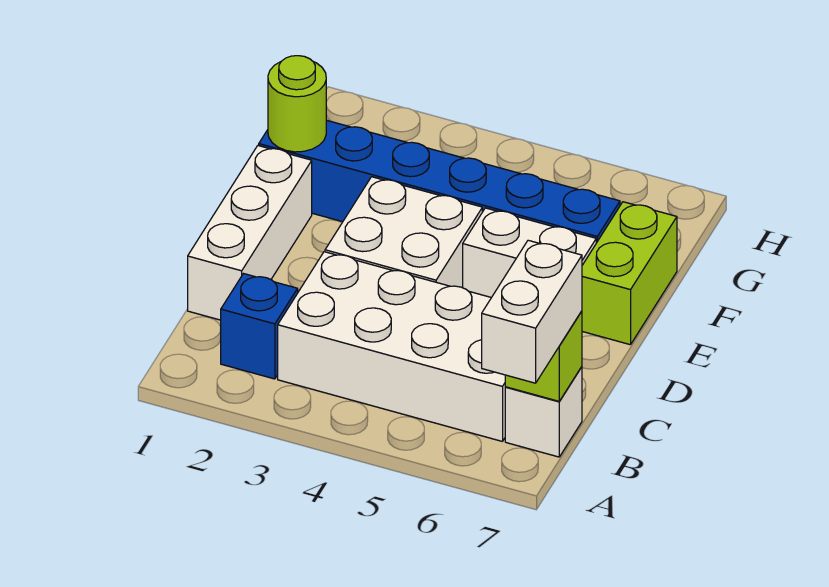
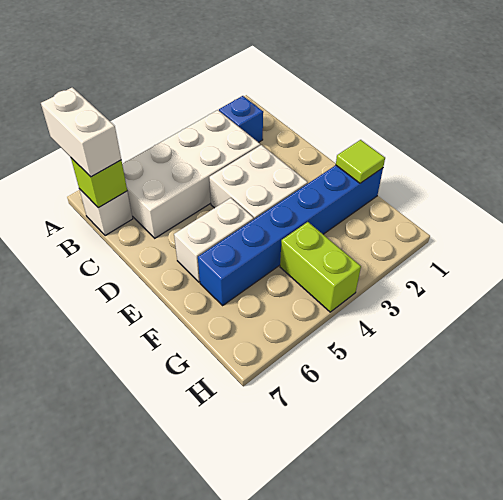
white brick C1:E1 level 1 -> none
lime brick E7:F7 level 1 -> lime brick G4:H4 level 1
lime round brick F1 level 2 -> lime tile F1 level 2

